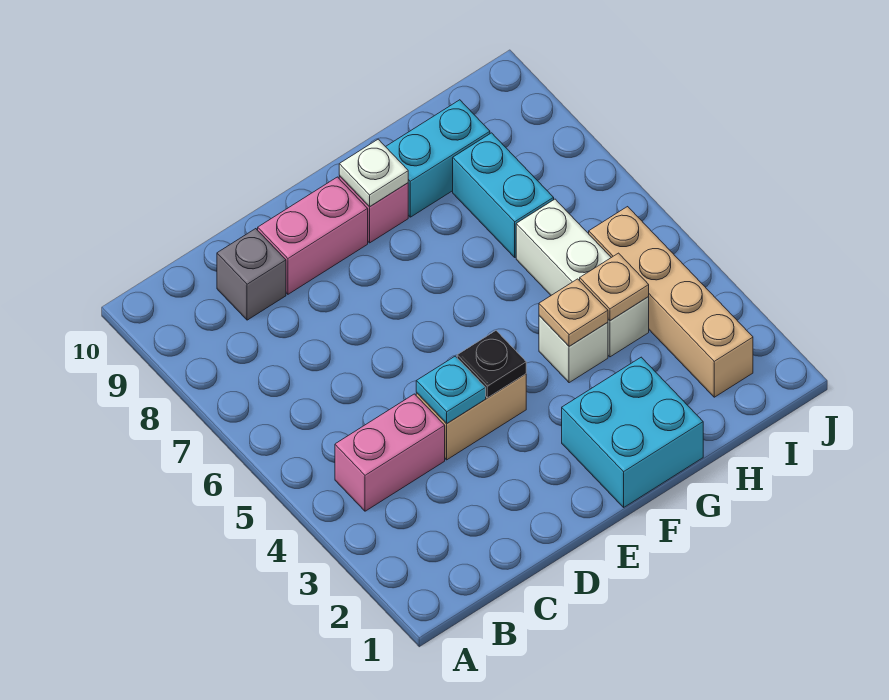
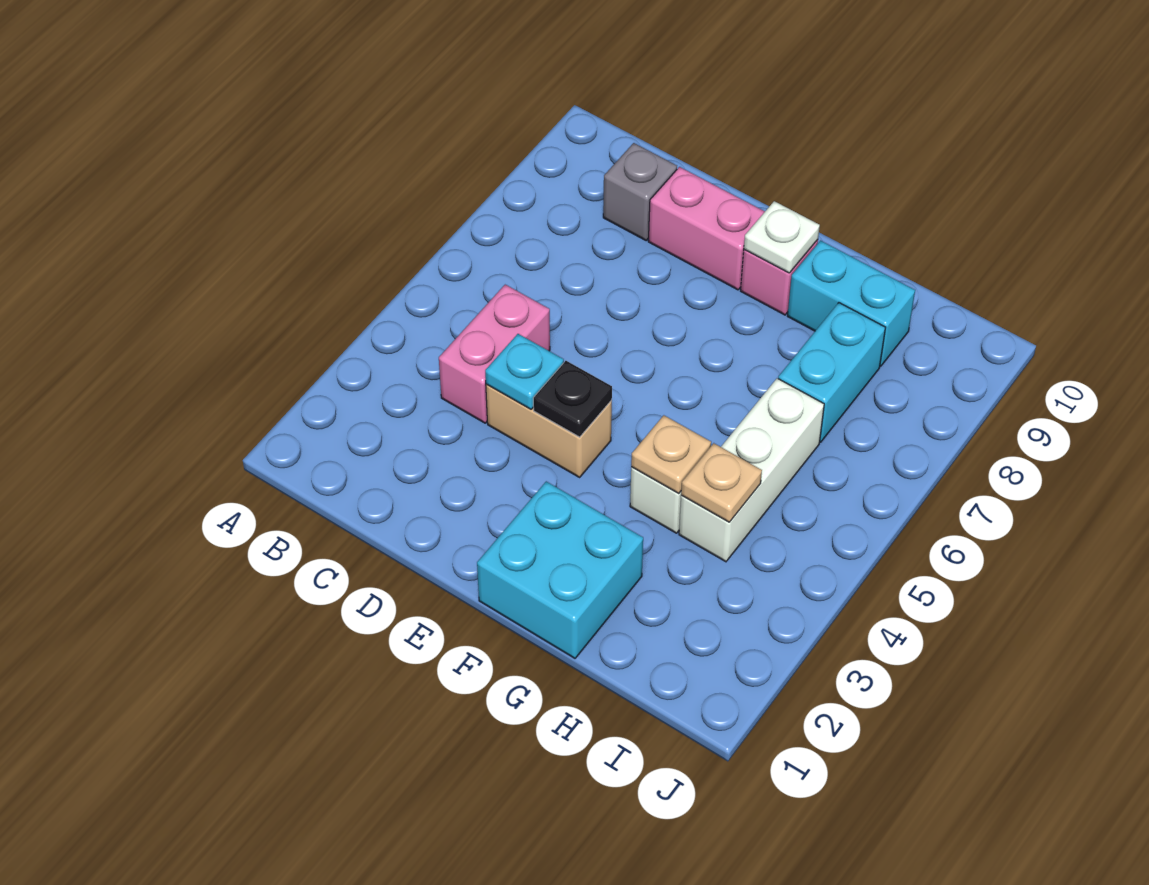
pink brick B4:C4 level 1 -> pink brick C4:C5 level 1
tan brick I2:I5 level 1 -> none

